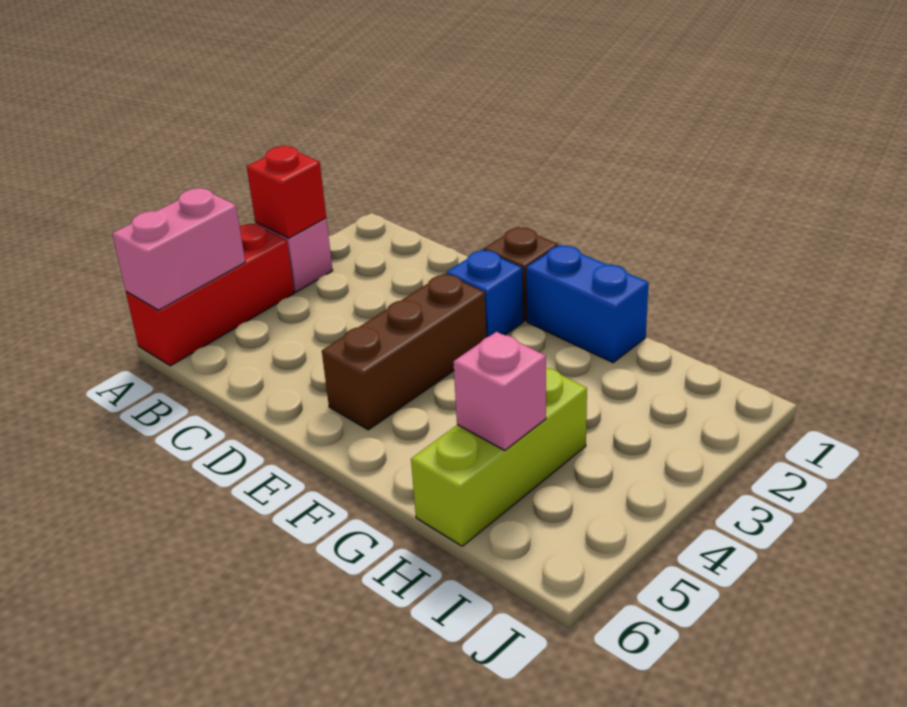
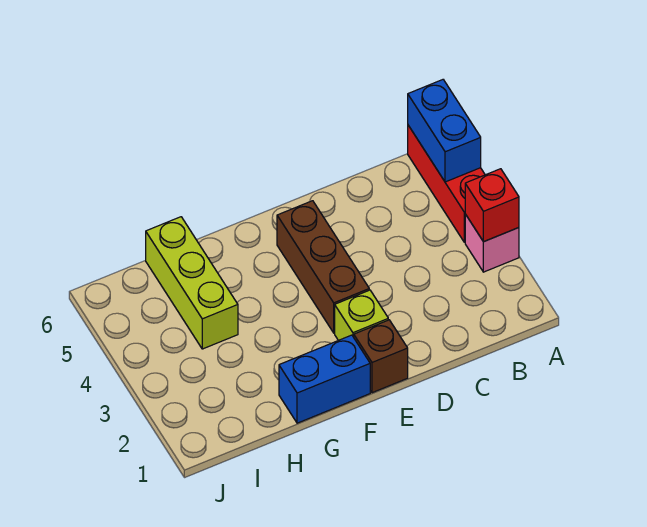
pink brick A5:A6 level 2 -> blue brick A5:A6 level 2
blue brick E2 level 1 -> lime brick E2 level 1
pink brick H5 level 2 -> none

